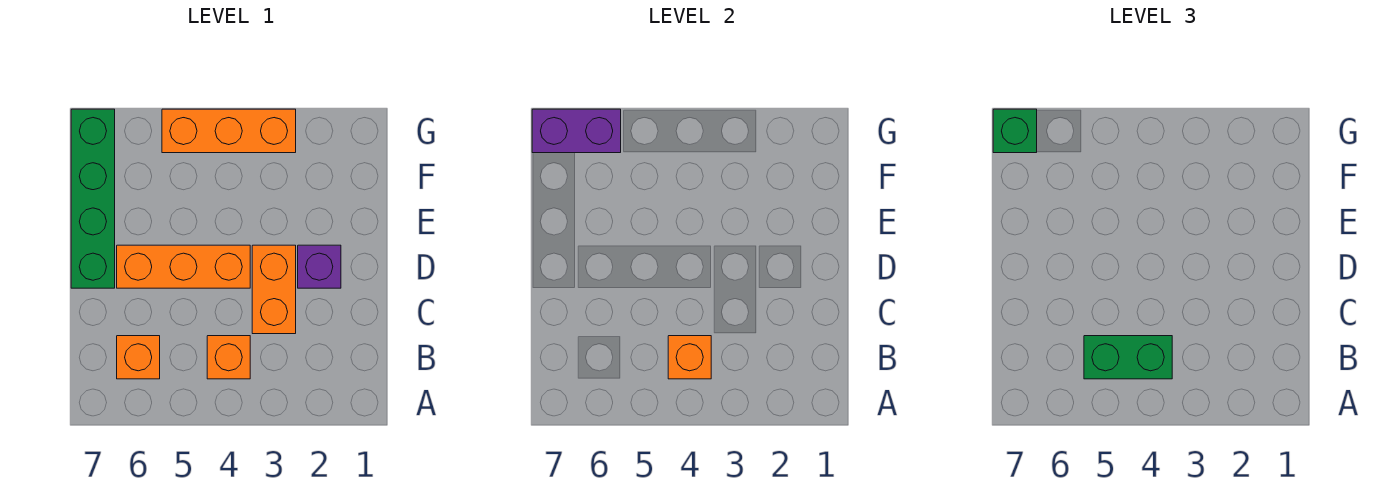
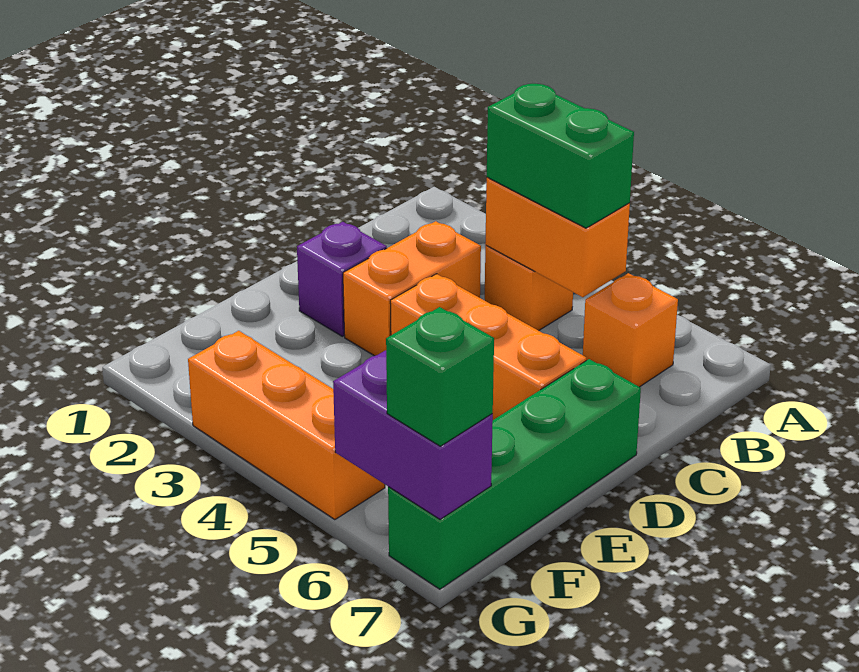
orange brick B4 level 2 -> orange brick B4:B5 level 2

